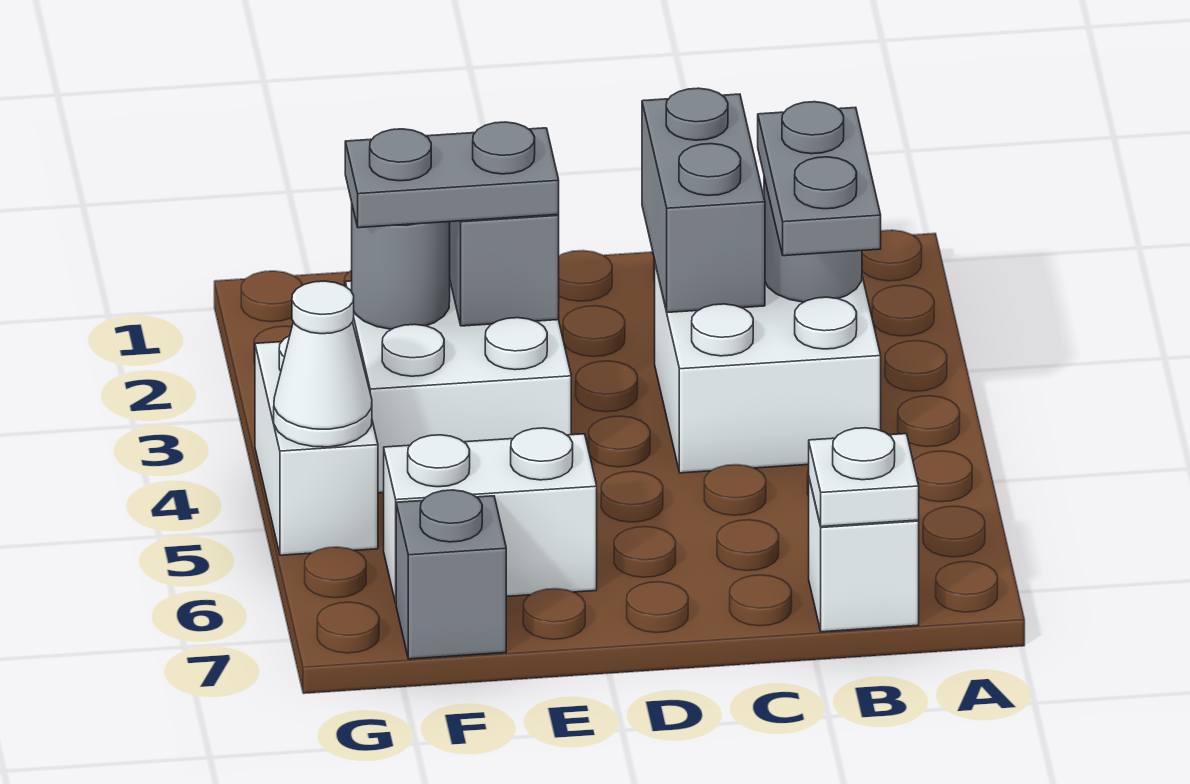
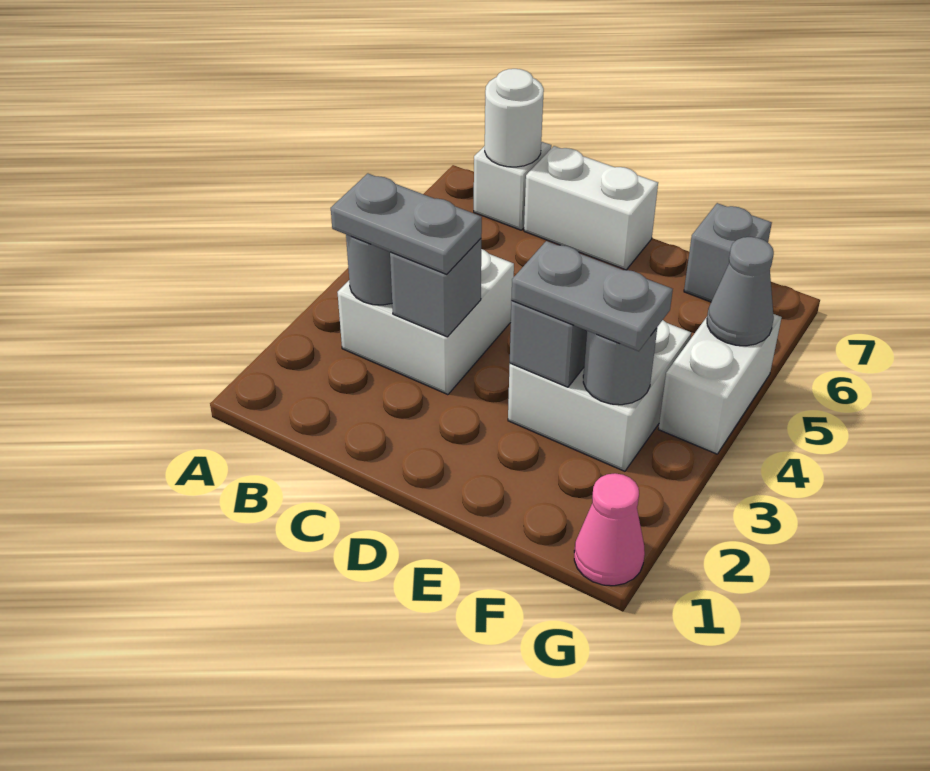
grey plate B3:B4 level 3 -> grey plate B3:C3 level 3
white plate B7 level 2 -> white round brick B7 level 2
grey brick C2:C3 level 2 -> grey brick C3 level 2
white brick E6:F6 level 1 -> white brick C7:D7 level 1
none -> pink cone G1 level 1
white cone G5 level 2 -> grey cone G5 level 2

